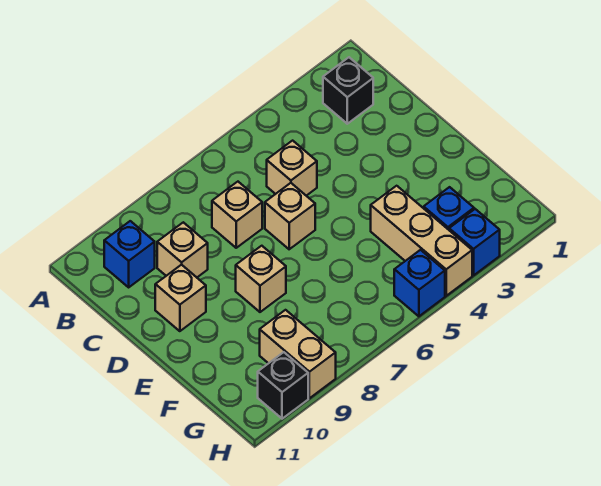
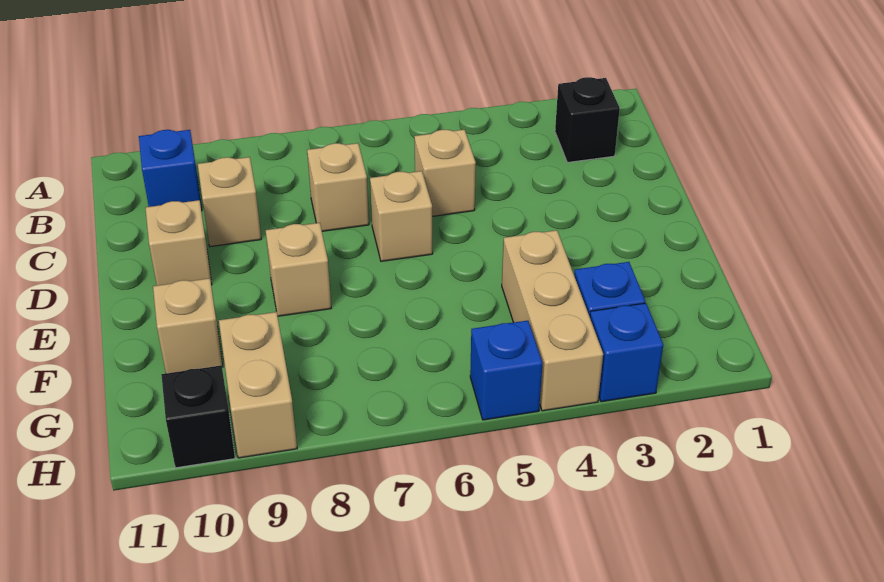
none -> tan brick F10 level 1

